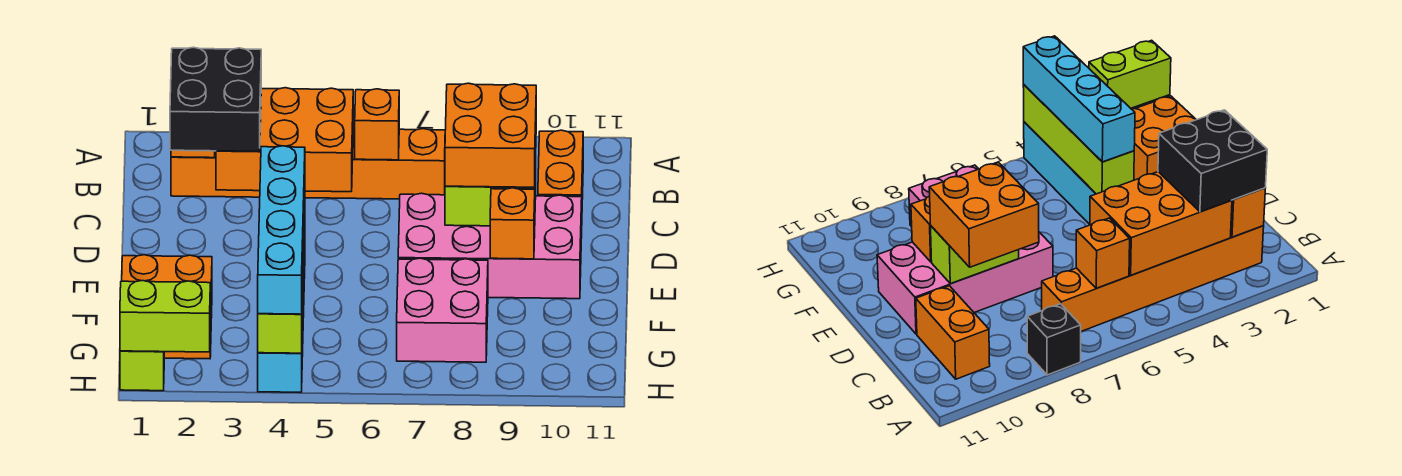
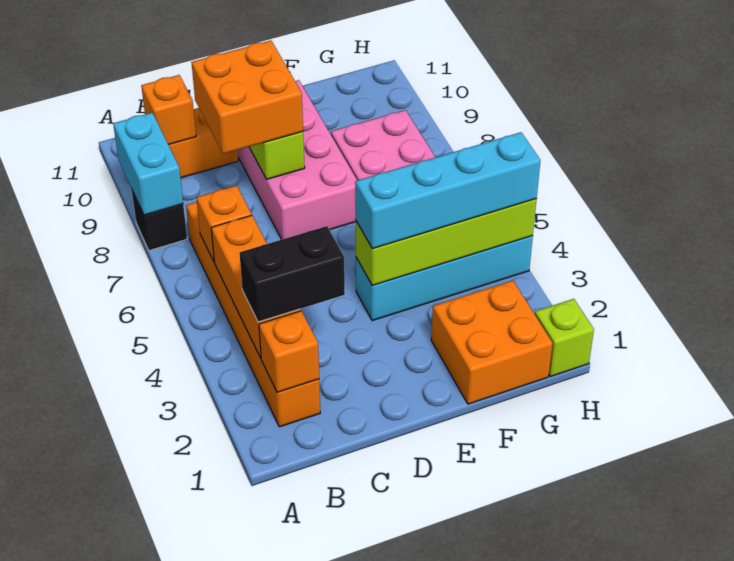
none -> cyan brick A8:A9 level 2
black brick B2:C3 level 3 -> black brick B3:C3 level 3
orange brick B3:C5 level 2 -> orange brick B3:B5 level 2
orange brick E9 level 2 -> orange brick B10 level 2
lime brick H1:H2 level 2 -> none

